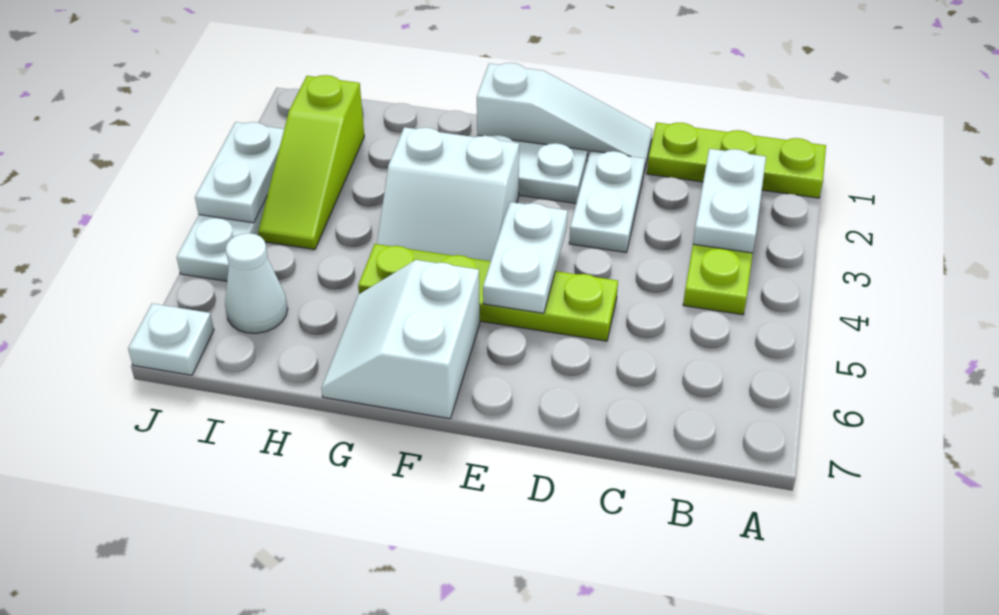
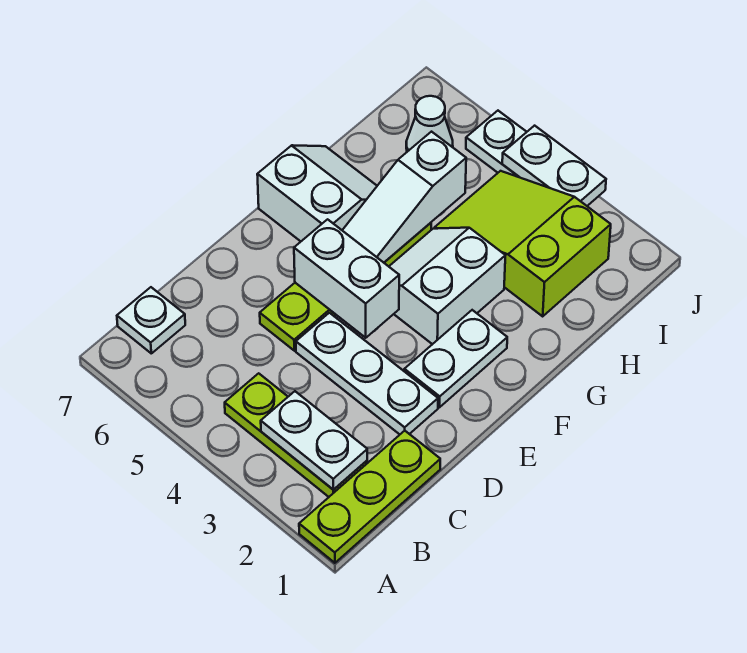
white slope D1:F1 level 1 top F -> white slope F5:H5 level 2 top H
white plate D2:D3 level 1 -> white plate D2:D4 level 1
white plate E4:E5 level 2 -> white brick E4:E5 level 2
lime slope I2:I4 level 1 top 2 -> lime slope H2:I4 level 1 top 2
white plate J7 level 1 -> white plate B7 level 1

